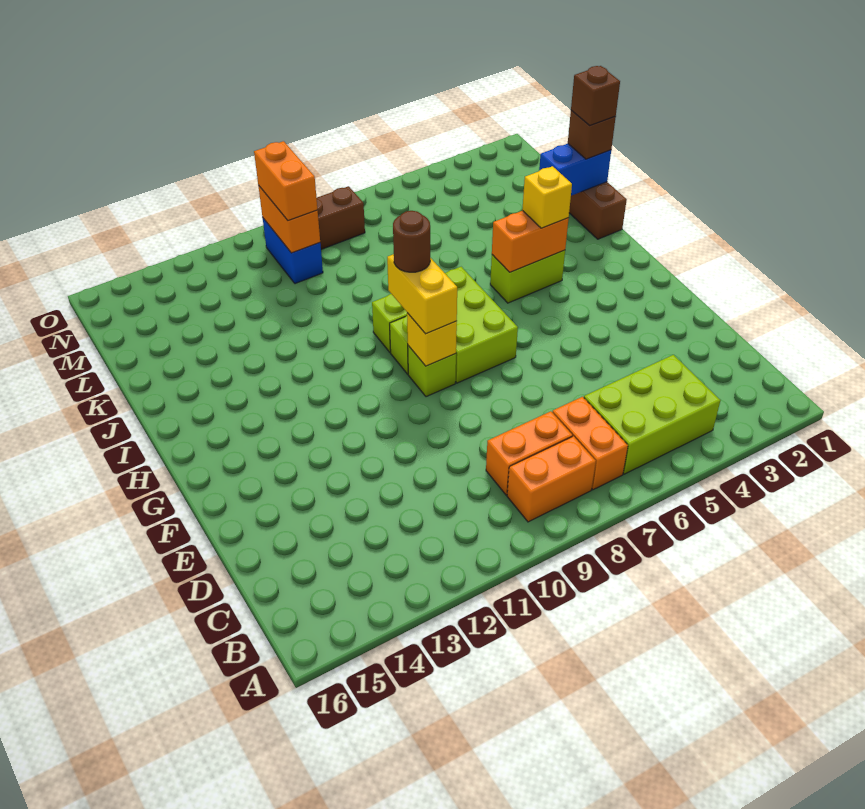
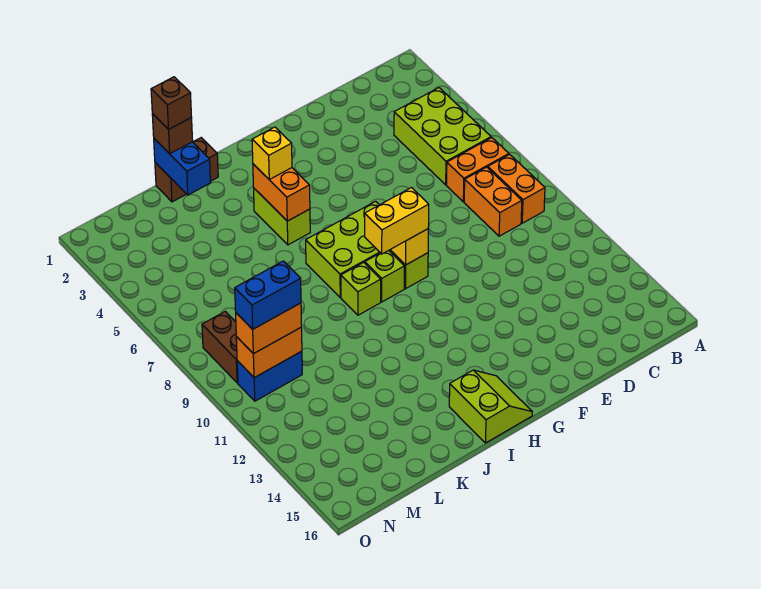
brown round brick H9 level 4 -> none
none -> lime slope H15:I16 level 1 top I
none -> blue brick M10:N10 level 4

